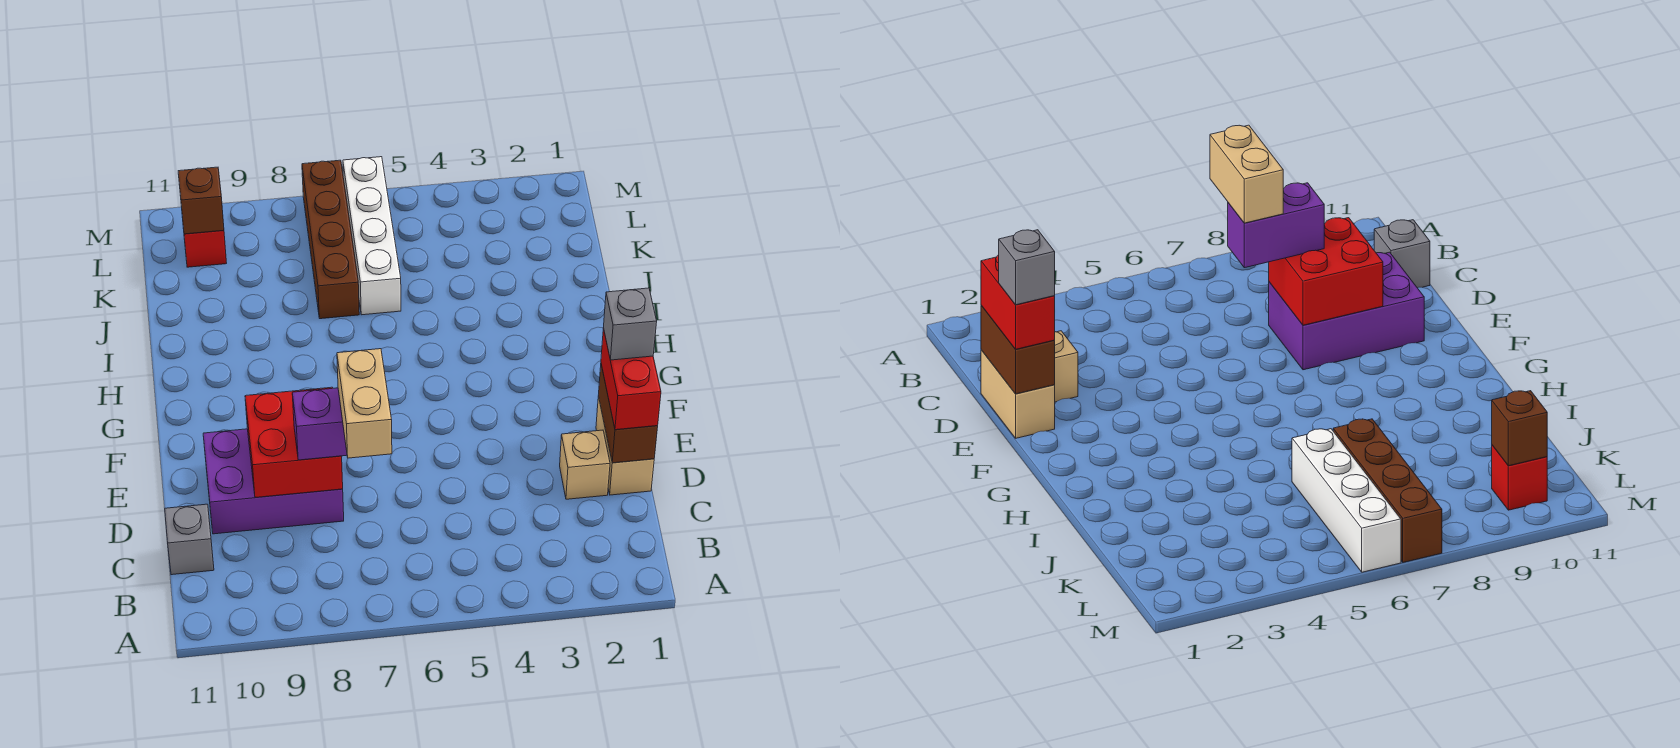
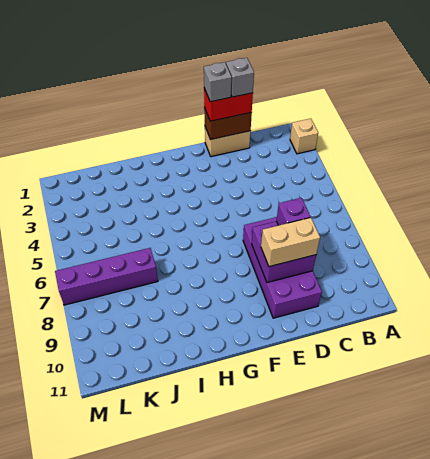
tan brick C7:D7 level 4 -> tan brick D9:E9 level 3
grey brick C11 level 1 -> grey brick D1 level 4
tan brick D2 level 1 -> tan brick A2 level 1
purple brick D7:D8 level 3 -> purple brick D8 level 3
purple brick D8:E10 level 1 -> purple brick D7:E10 level 1
red brick D8:E9 level 2 -> purple brick D8:E9 level 2
white brick J6:M6 level 1 -> none
brown brick J7:M7 level 1 -> purple brick J7:M7 level 1
red brick L10 level 1 -> none
brown brick L10 level 2 -> none

